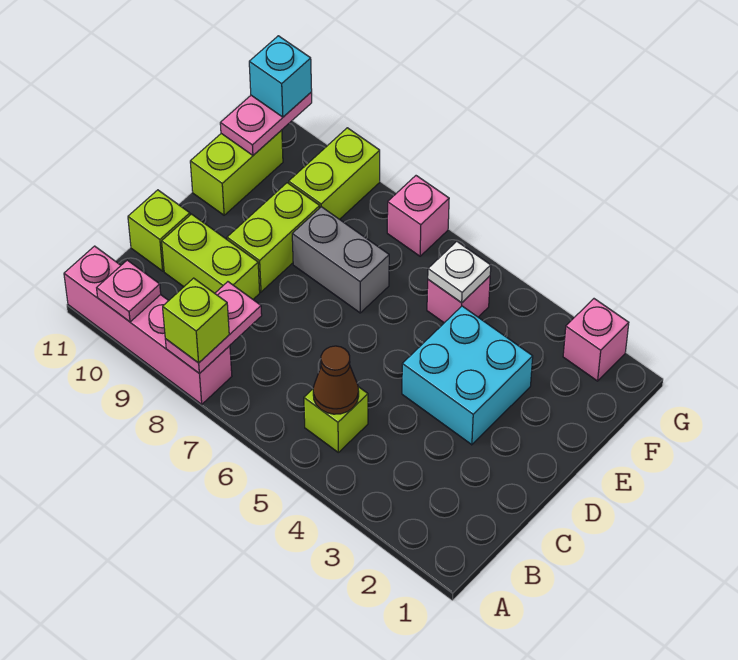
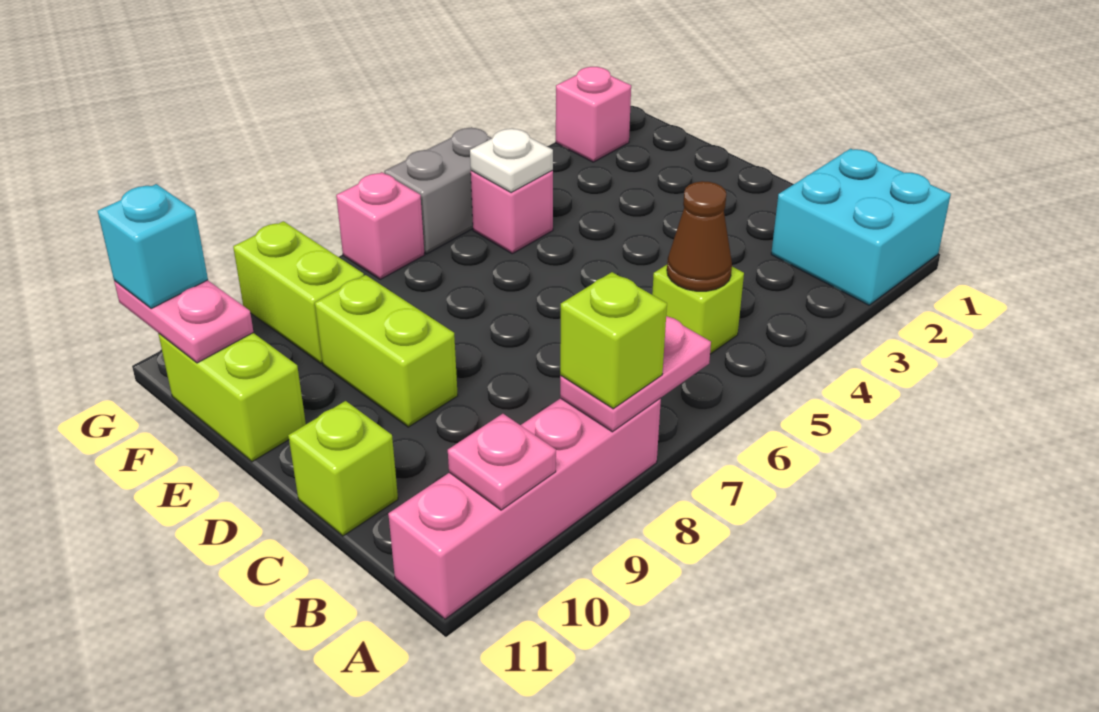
pink plate A8:B8 level 2 -> pink plate A7:A8 level 2
lime brick C9:C10 level 1 -> none
cyan brick D3:E4 level 1 -> cyan brick A1:B2 level 1
grey brick E7:E8 level 1 -> grey brick G5:G6 level 1

